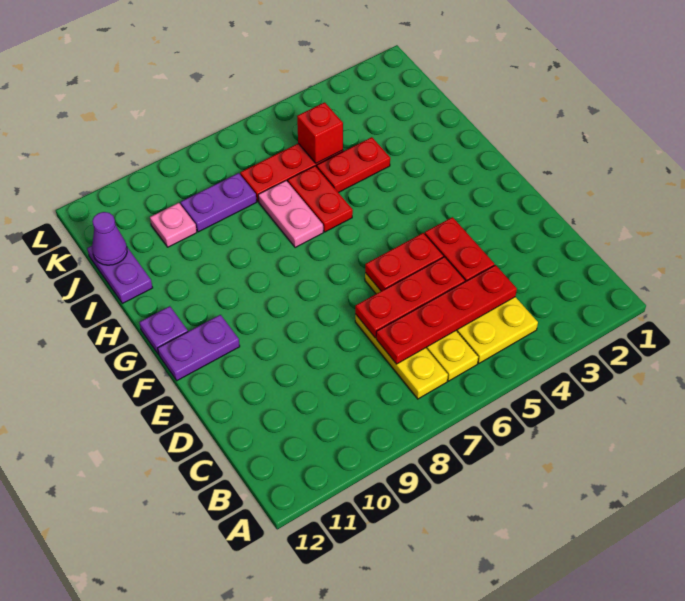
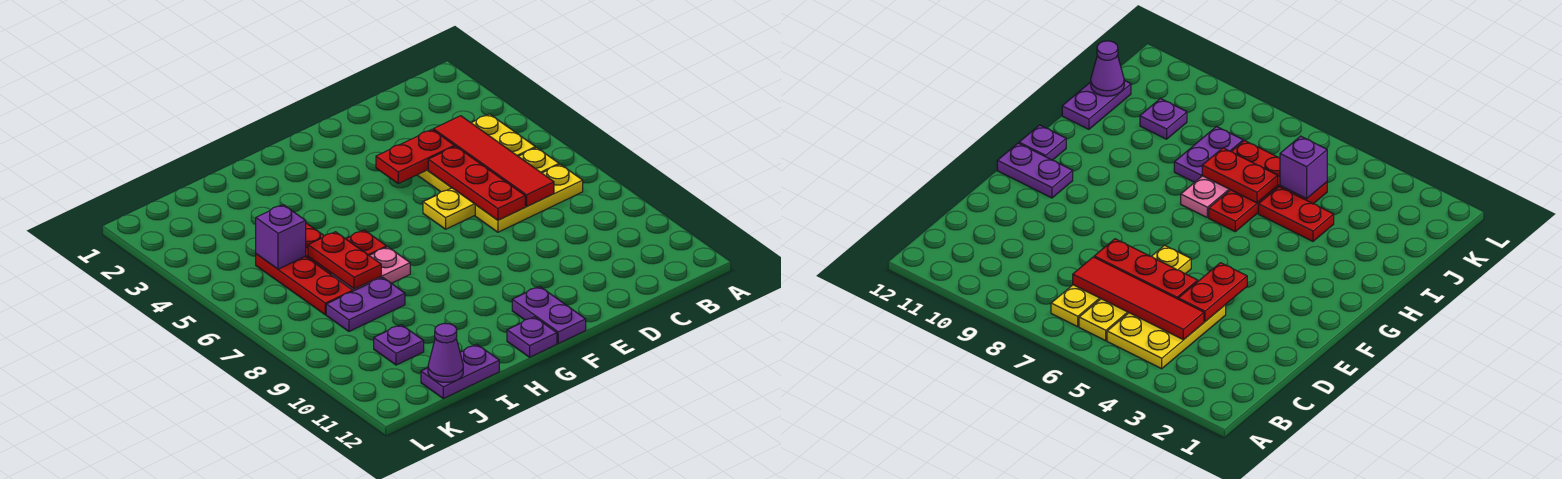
red plate C4:C7 level 2 -> red tile C4:C7 level 2
red plate E5:E6 level 2 -> red plate I6:I7 level 2
red brick J5 level 2 -> purple brick J5 level 2
purple plate J8:J9 level 1 -> purple plate I8:J8 level 1
pink plate J10 level 1 -> purple plate J10 level 1

